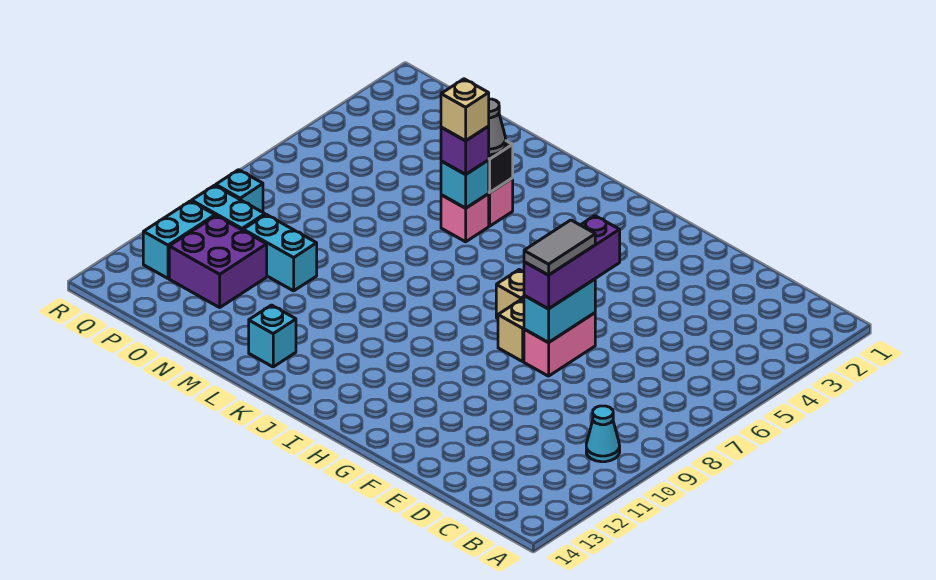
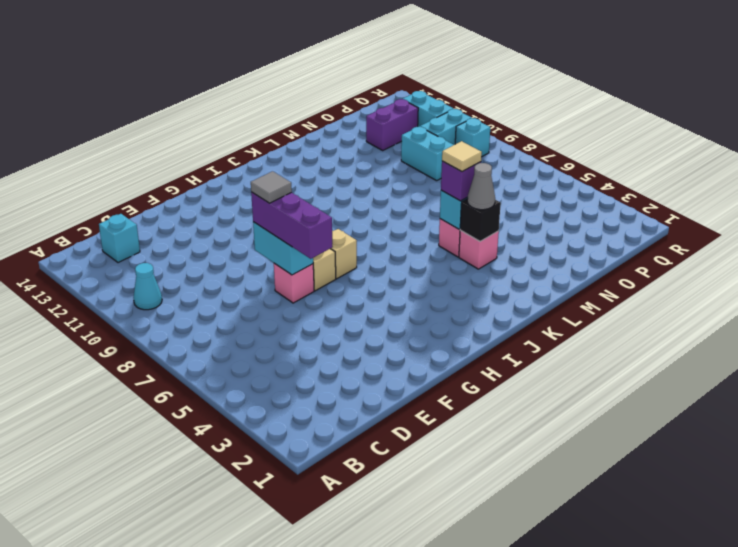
pink brick F7:F8 level 1 -> pink brick F7 level 1
grey tile F7:F8 level 4 -> grey tile F8 level 4
tan brick L5 level 4 -> tan tile L5 level 4
cyan brick L13 level 1 -> cyan brick C13 level 1
cyan brick N10:O10 level 1 -> cyan brick O9:O10 level 1
purple brick O11:P12 level 1 -> purple brick O12:P12 level 1

